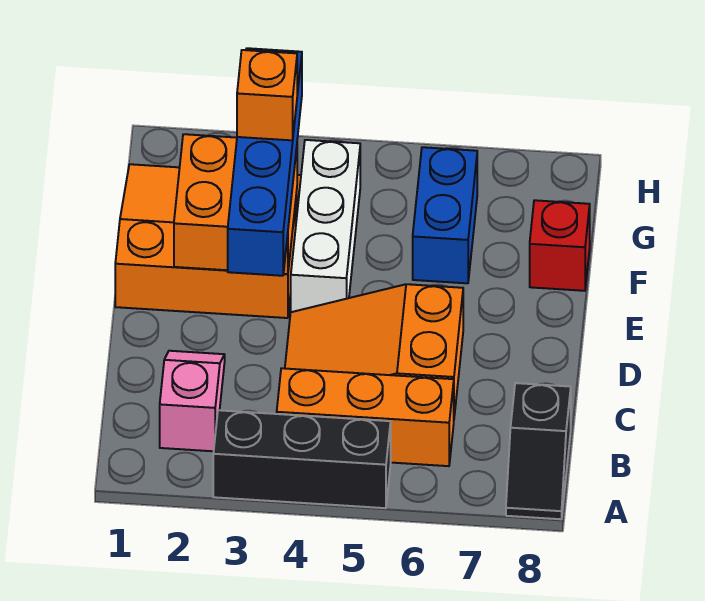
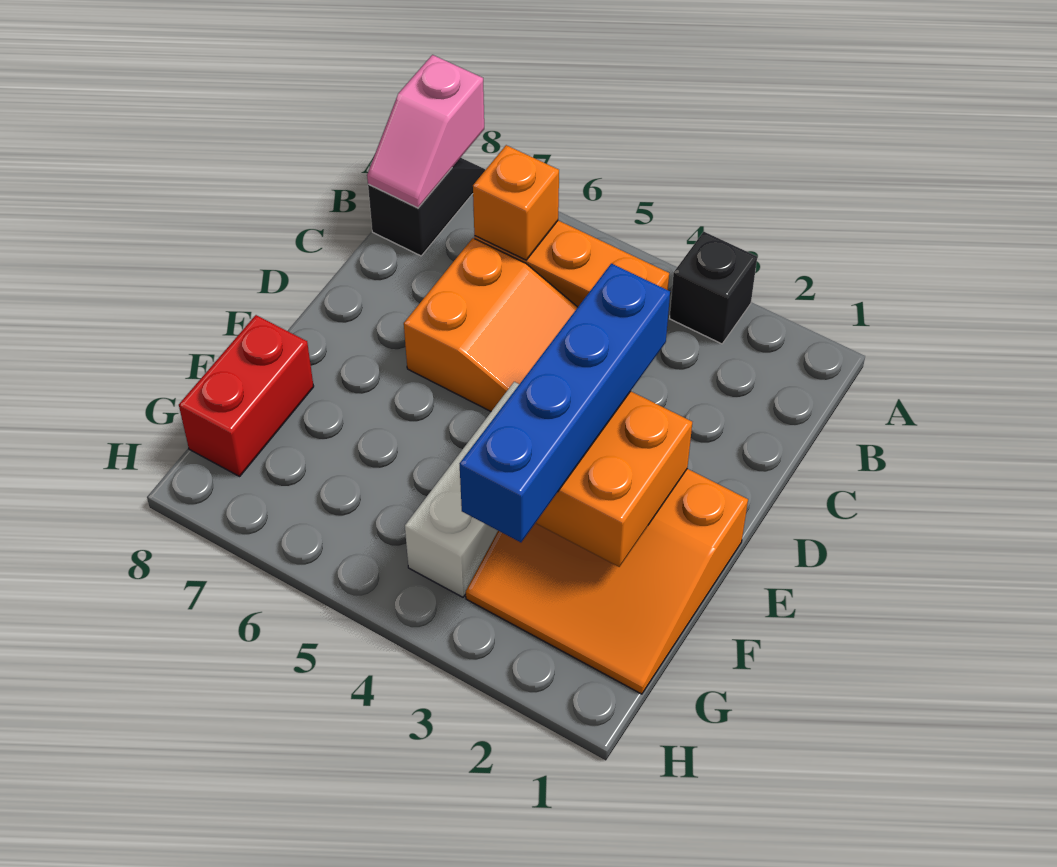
black brick A3:A5 level 1 -> black brick A3 level 1
pink slope B2:C2 level 1 top B -> pink slope A8:B8 level 2 top A
orange brick F3 level 4 -> orange brick B6 level 2
blue brick F6:G6 level 1 -> none
red brick F8 level 1 -> red brick F8:G8 level 1

